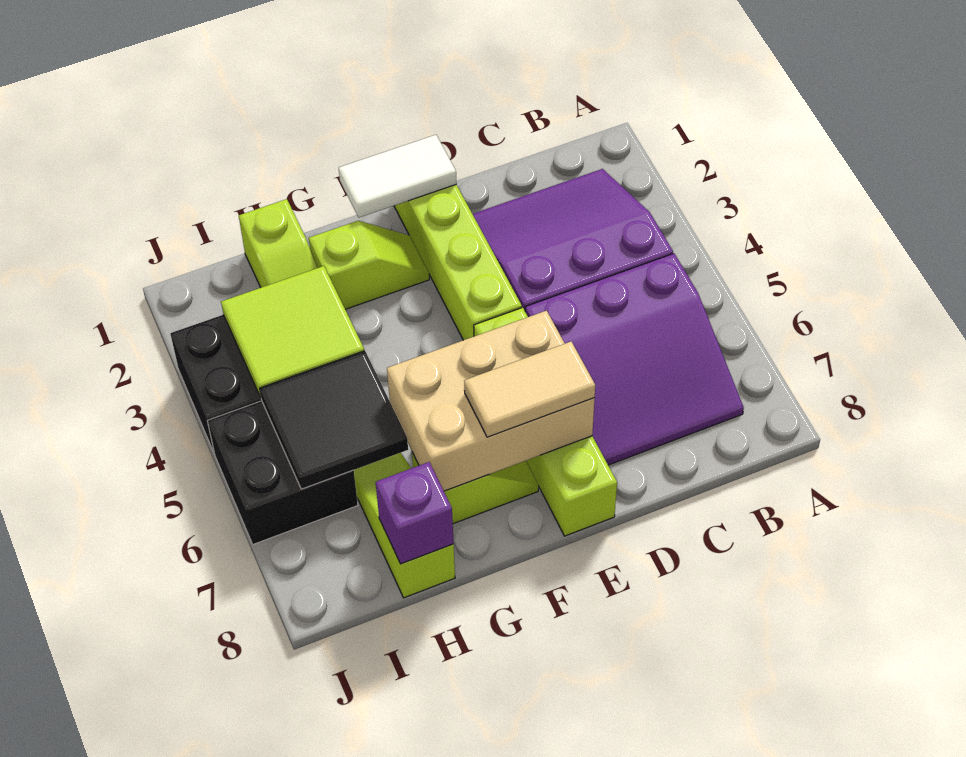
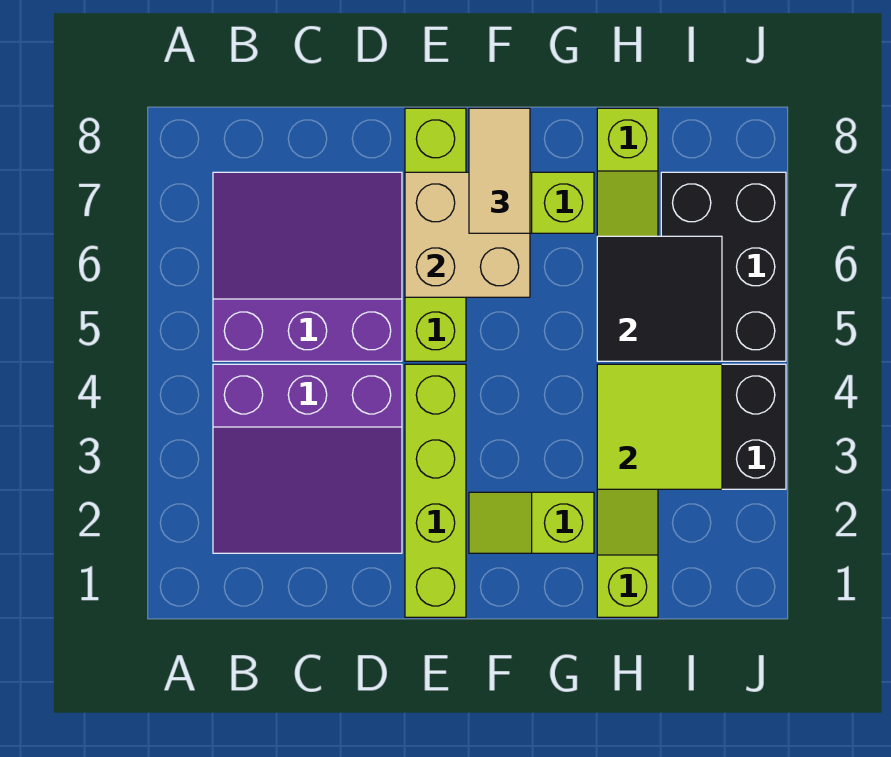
white tile E1:F1 level 2 -> none
tan brick E6:G7 level 2 -> tan brick E6:F7 level 2
tan tile E7:F7 level 3 -> tan tile F7:F8 level 3
purple brick H8 level 2 -> none
black brick I5:J6 level 1 -> black brick I5:J7 level 1

